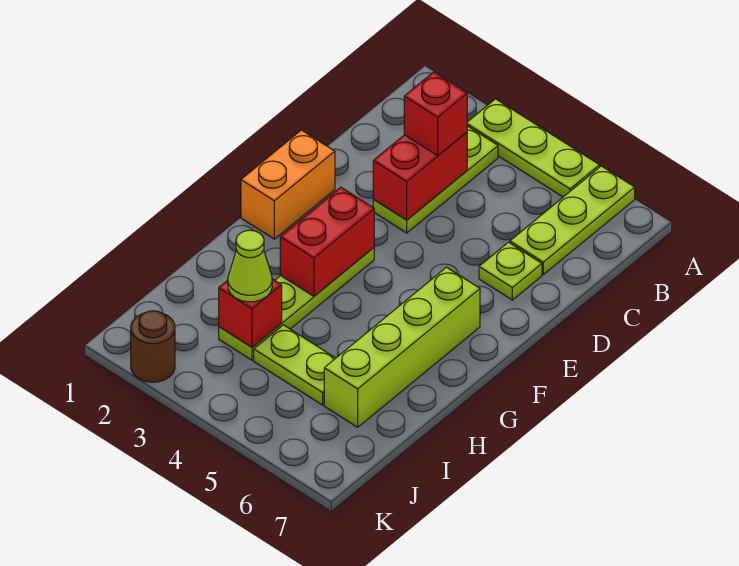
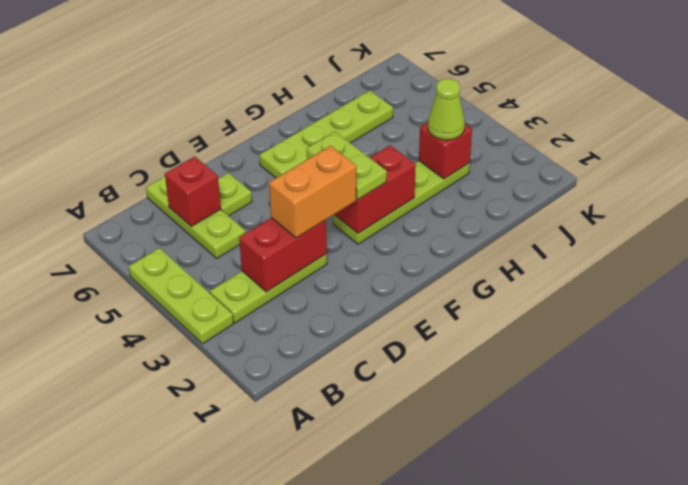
lime plate A6:C6 level 1 -> lime plate C5:C7 level 1
red brick C3 level 3 -> red brick C6 level 2
orange brick E1:F1 level 1 -> orange brick D3:E3 level 3
lime brick F6:I6 level 1 -> lime plate F6:I6 level 1
lime plate I4:I5 level 1 -> lime plate F3:F4 level 3
brown round brick K2 level 1 -> none

